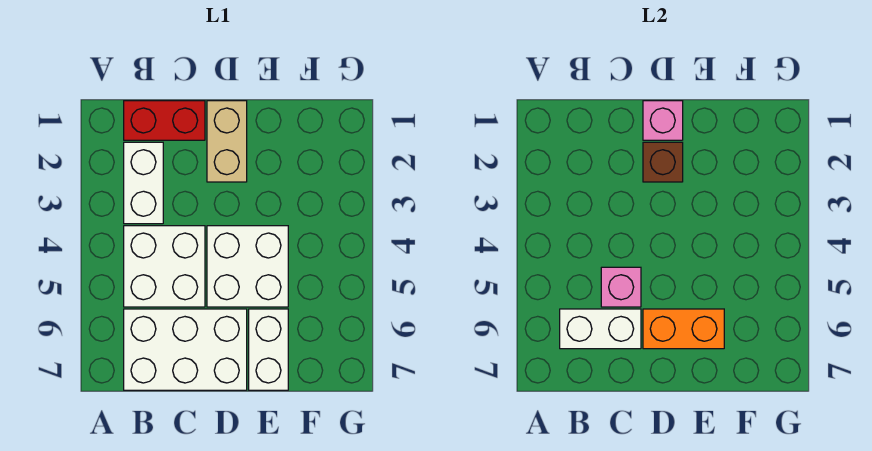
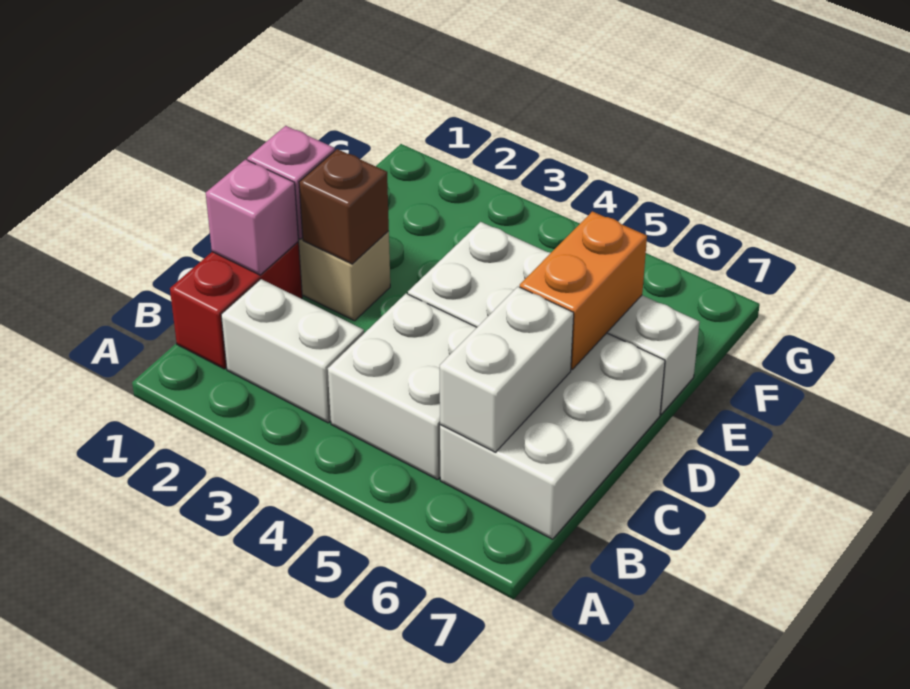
pink brick C5 level 2 -> pink brick C1 level 2

